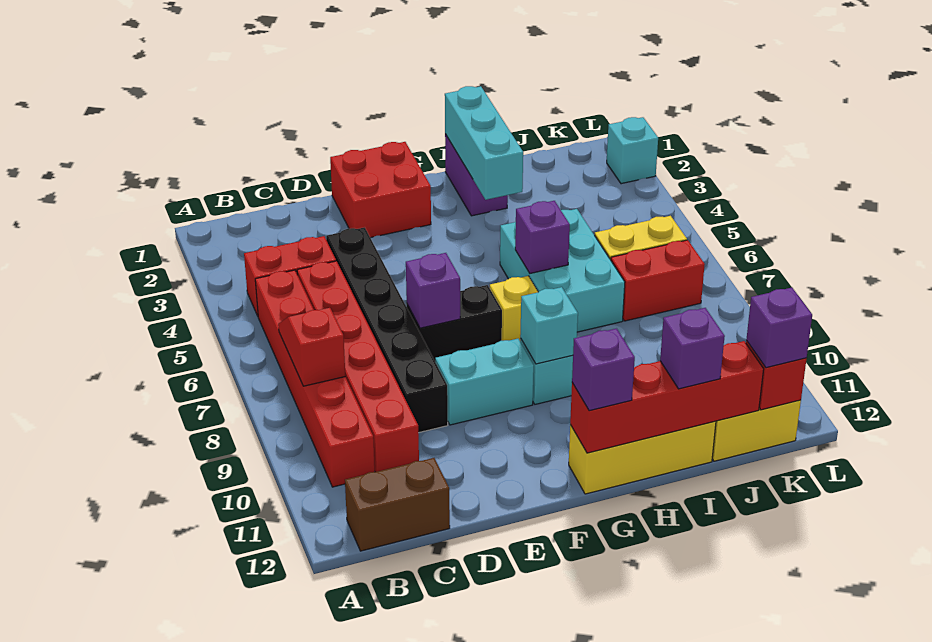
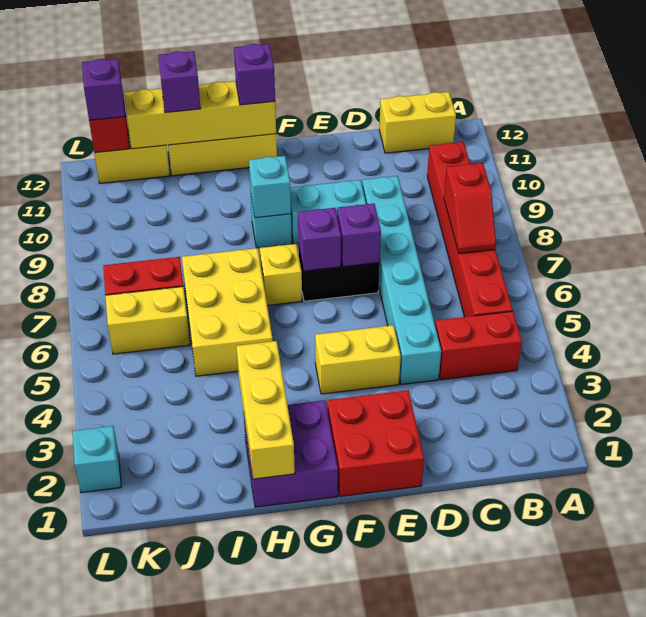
brown brick B12:C12 level 1 -> yellow brick B12:C12 level 1
red brick C5:C10 level 1 -> none
black brick D4:D9 level 1 -> cyan brick D4:D9 level 1
none -> yellow brick E4:F4 level 1
red brick G12:J12 level 2 -> yellow brick G12:J12 level 2
purple brick H1:H2 level 1 -> purple brick G1:H2 level 1
cyan brick H1:H3 level 2 -> yellow brick H1:H3 level 2
cyan brick H5:I7 level 1 -> yellow brick H5:I7 level 1
purple brick H6 level 2 -> purple brick F7 level 2

